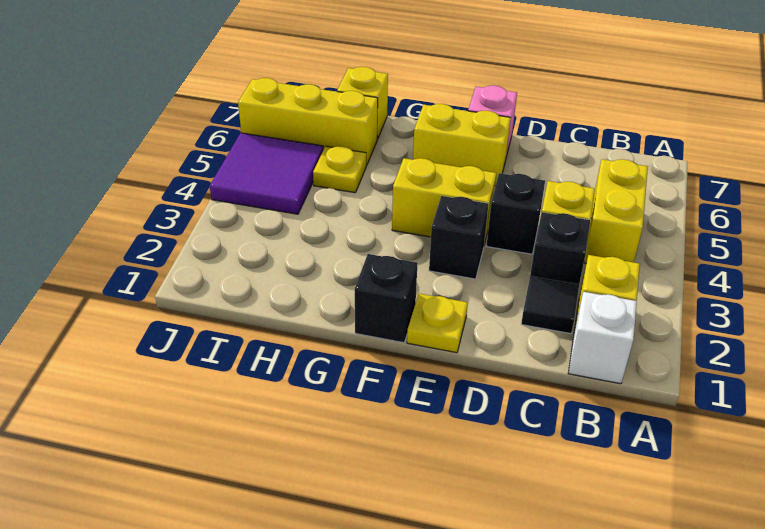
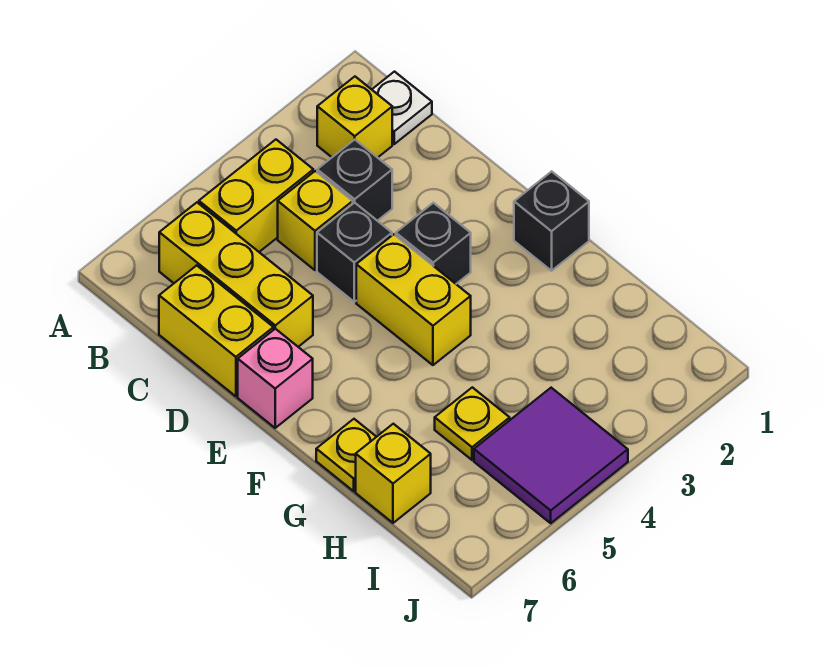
white brick B1 level 1 -> white plate B1 level 1
black tile C2 level 1 -> none
yellow plate E1 level 1 -> yellow plate G7 level 1
yellow brick E6:F6 level 1 -> yellow brick C7:D7 level 1
yellow brick H6:J6 level 1 -> yellow brick B6:D6 level 1

